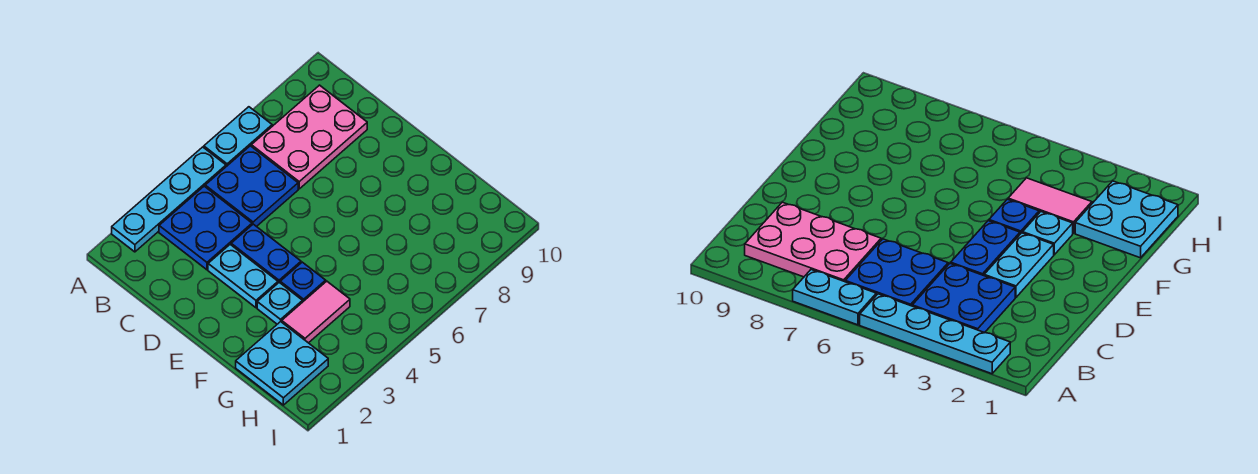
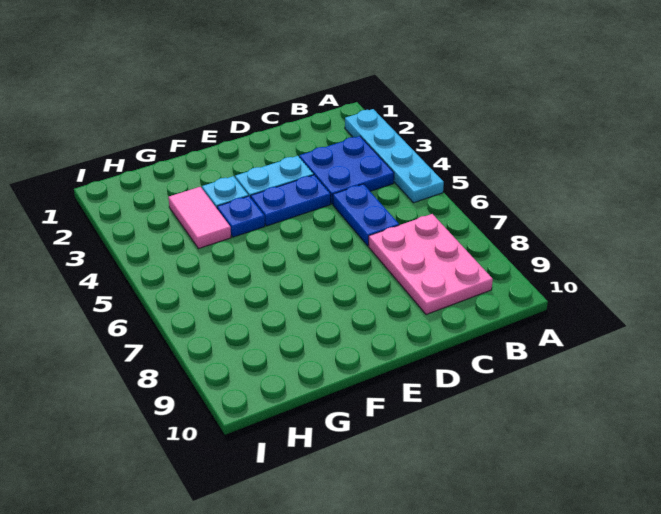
cyan plate A6:A7 level 1 -> none
blue plate B5:C6 level 1 -> blue plate C5:C6 level 1
cyan plate G1:H2 level 1 -> none

